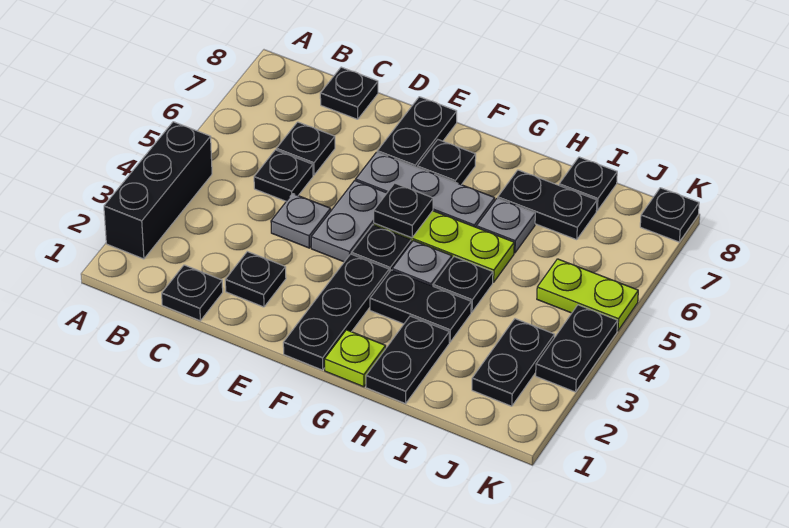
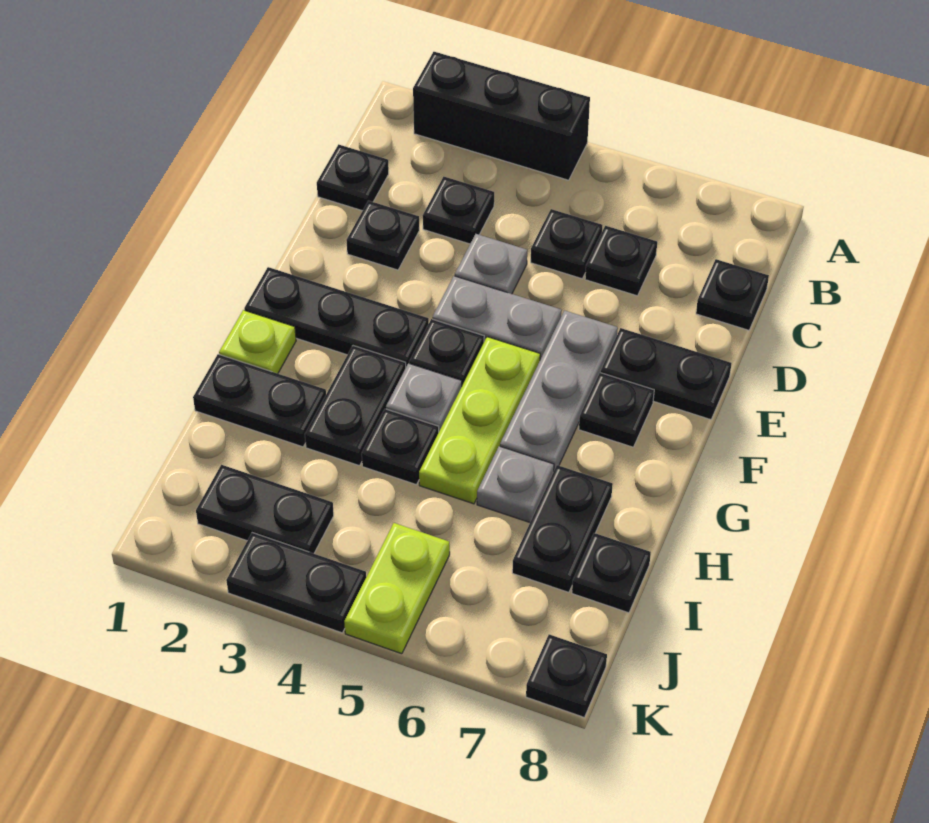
black plate F5 level 2 -> black plate C3 level 1

